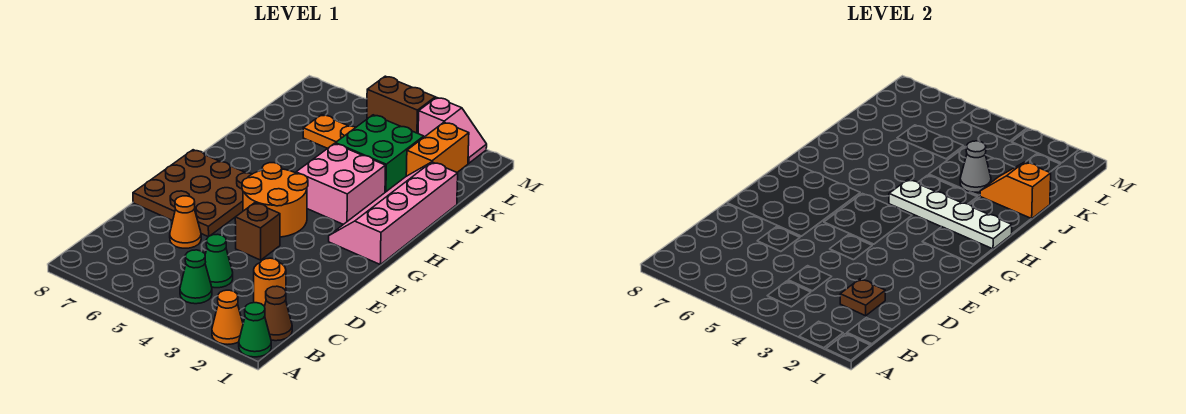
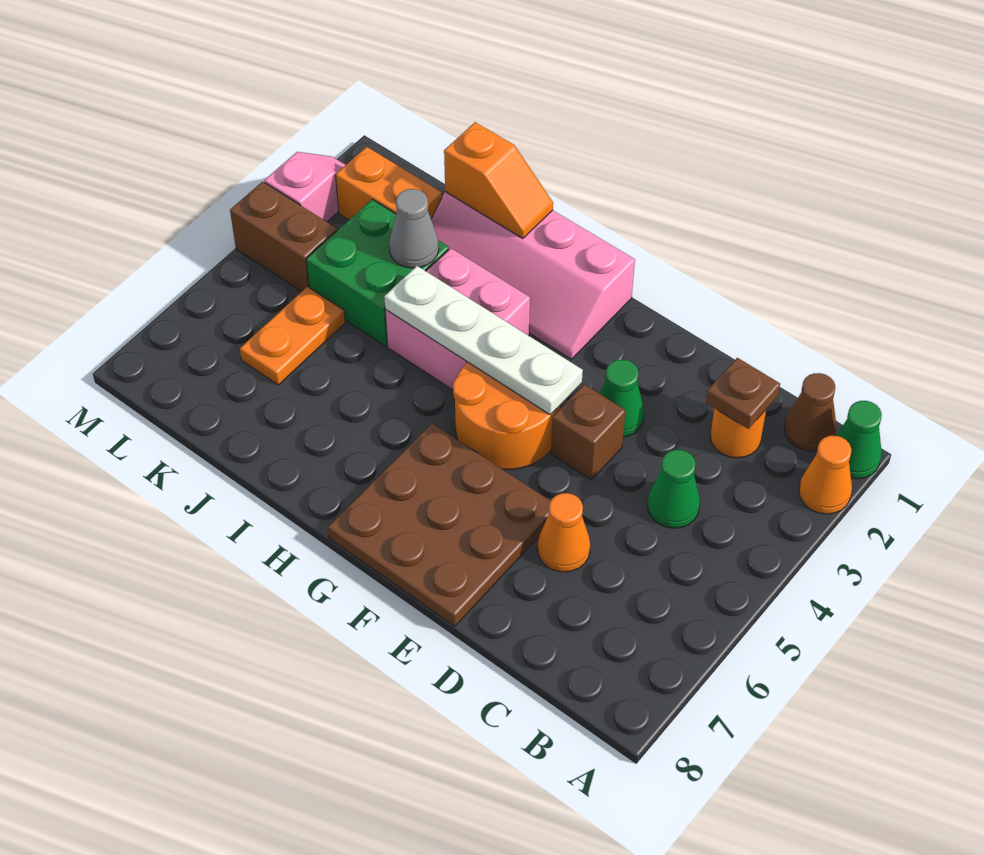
green cone B4 level 1 -> green cone E3 level 1
white plate H1:H4 level 2 -> white plate F4:I4 level 2
orange slope J1:J2 level 2 top 1 -> orange slope I1:J1 level 2 top J
brown brick M4:M5 level 1 -> brown brick L4:M4 level 1

